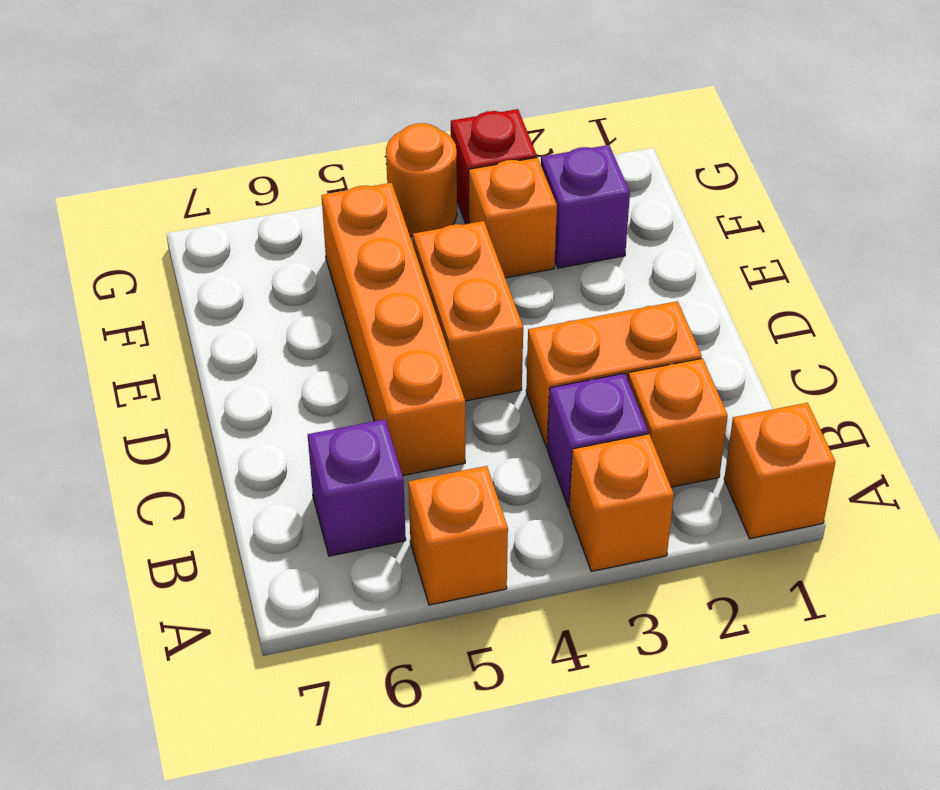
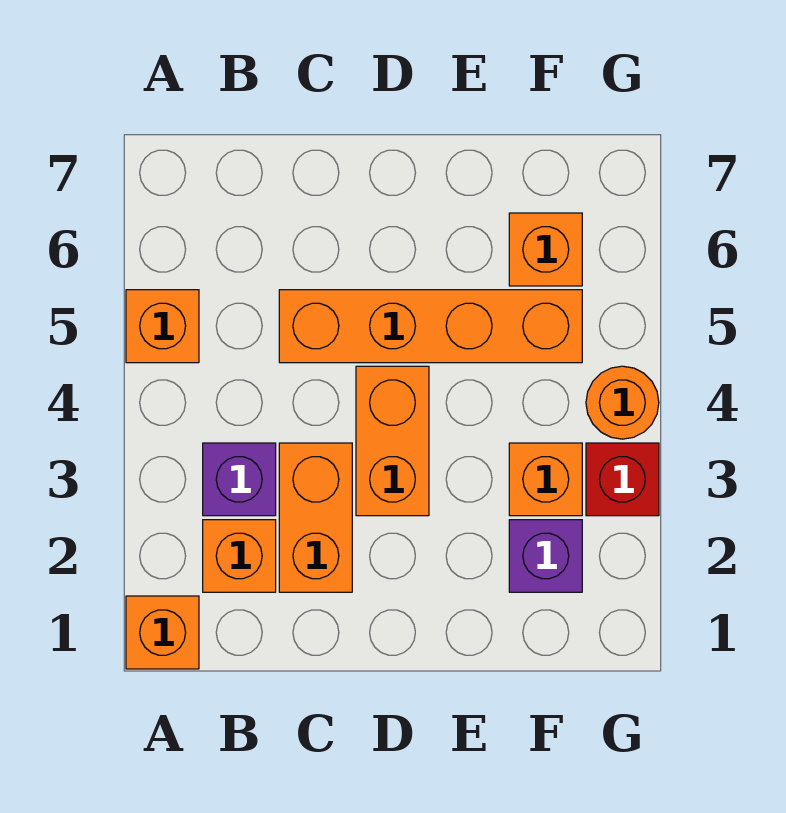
orange brick A3 level 1 -> orange brick F6 level 1
purple brick B6 level 1 -> none
orange brick D4:E4 level 1 -> orange brick D3:D4 level 1

